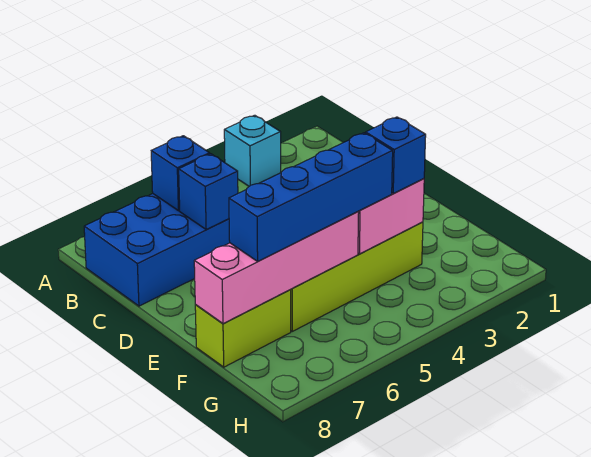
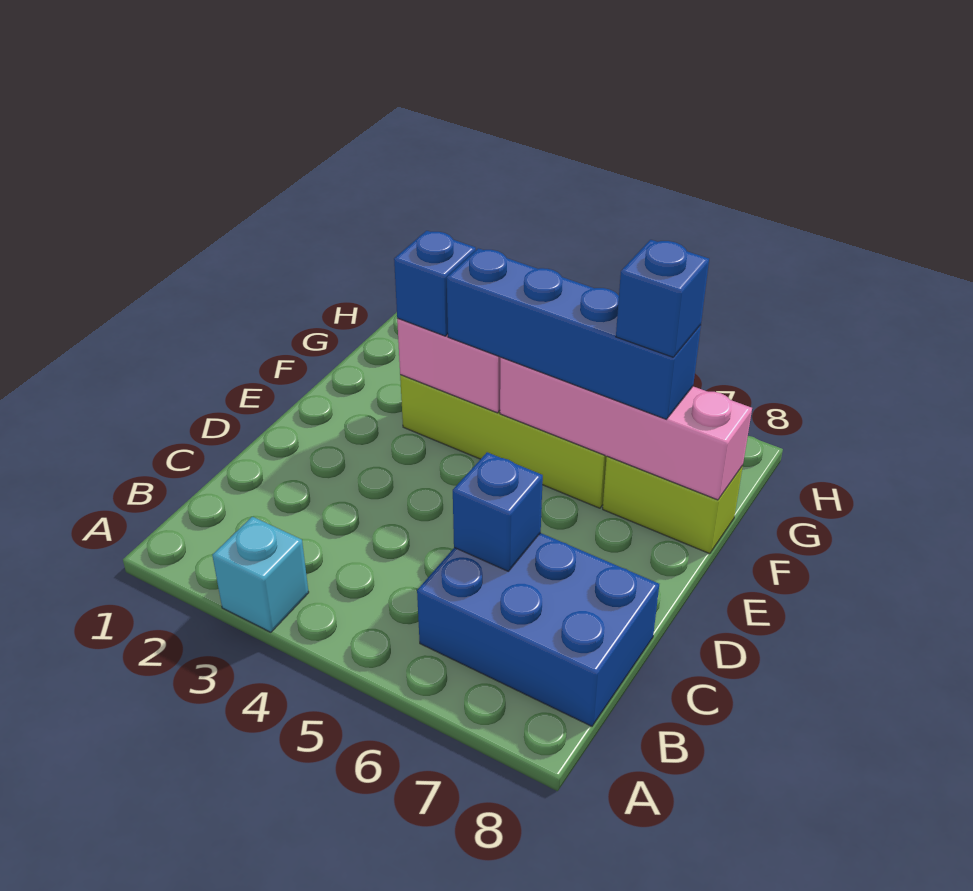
blue brick B6 level 2 -> blue brick F7 level 4

